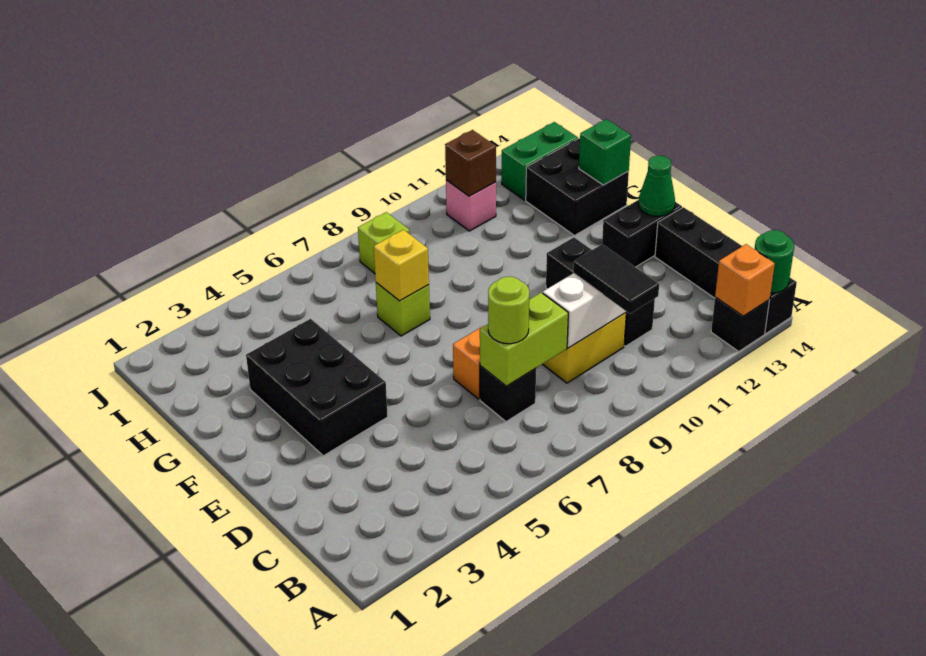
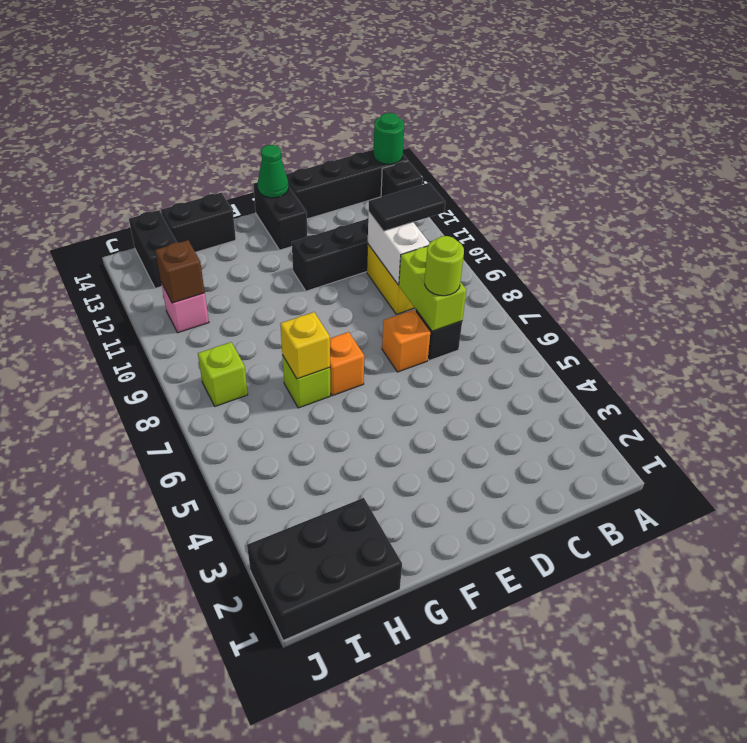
orange brick A13 level 2 -> orange brick F7 level 1
black brick E3:G4 level 1 -> black brick H1:J2 level 1
black brick G13:H14 level 1 -> black brick G14:H14 level 1
green brick G14 level 2 -> none
green brick I13:I14 level 1 -> black brick I13:I14 level 1

